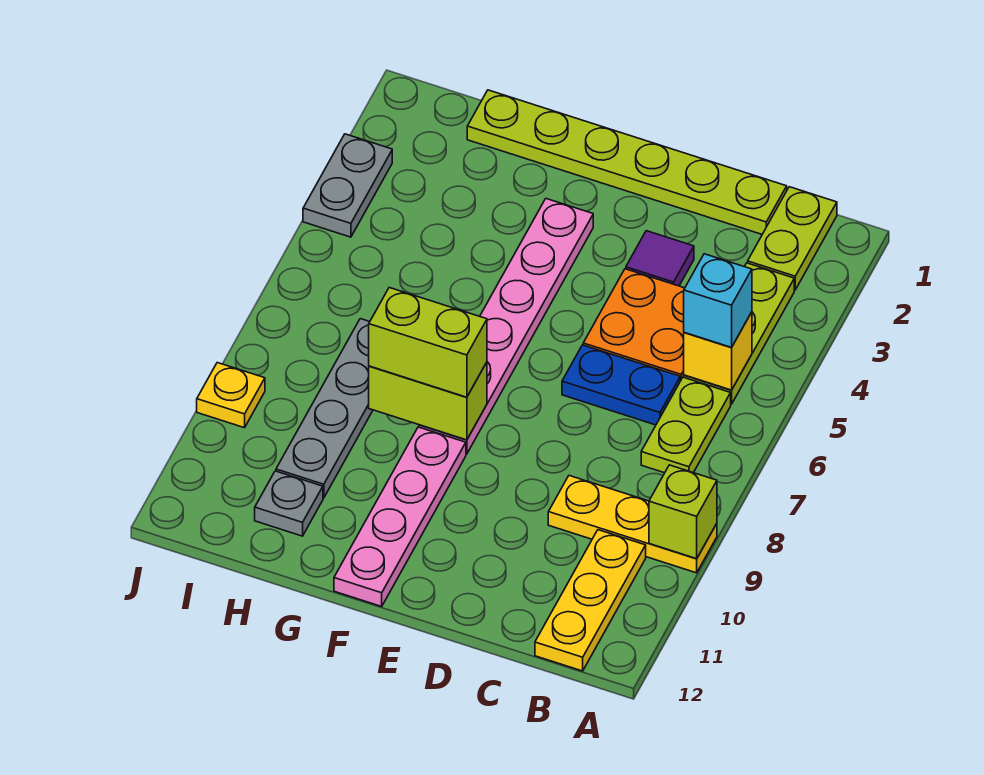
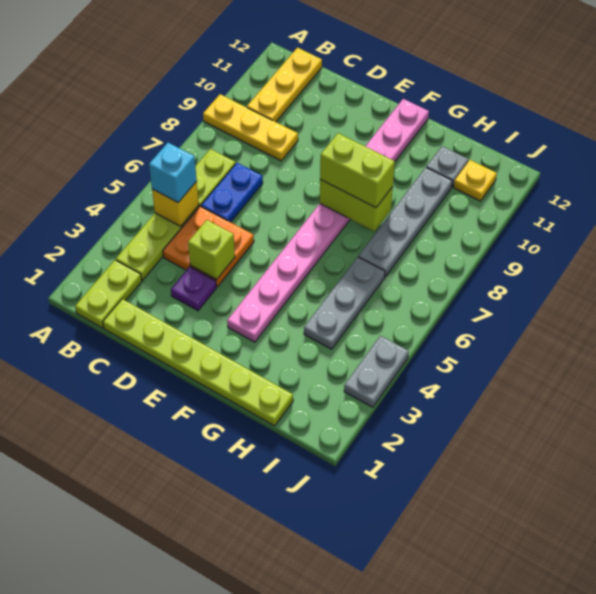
lime brick A9 level 2 -> lime brick D4 level 2
blue plate C6:D6 level 1 -> blue plate C6:C7 level 1
purple tile D3 level 1 -> purple plate D3 level 1
none -> grey plate H4:H6 level 1
yellow plate J9 level 1 -> yellow plate I11 level 1

